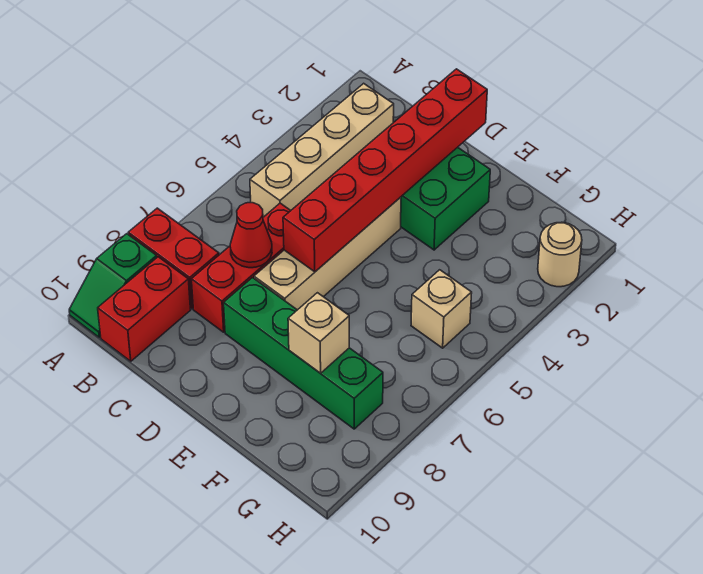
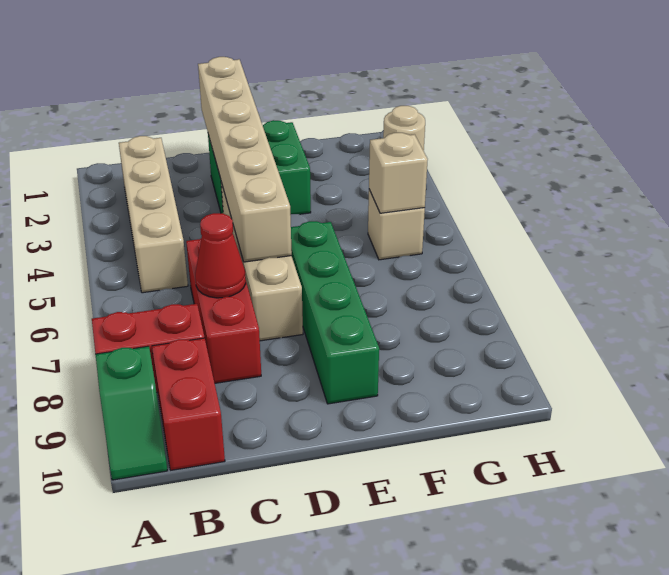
red brick D1:D6 level 2 -> tan brick D1:D6 level 2
green brick D8:G8 level 1 -> green brick E6:E9 level 1
tan brick F8 level 2 -> tan brick G5 level 2

